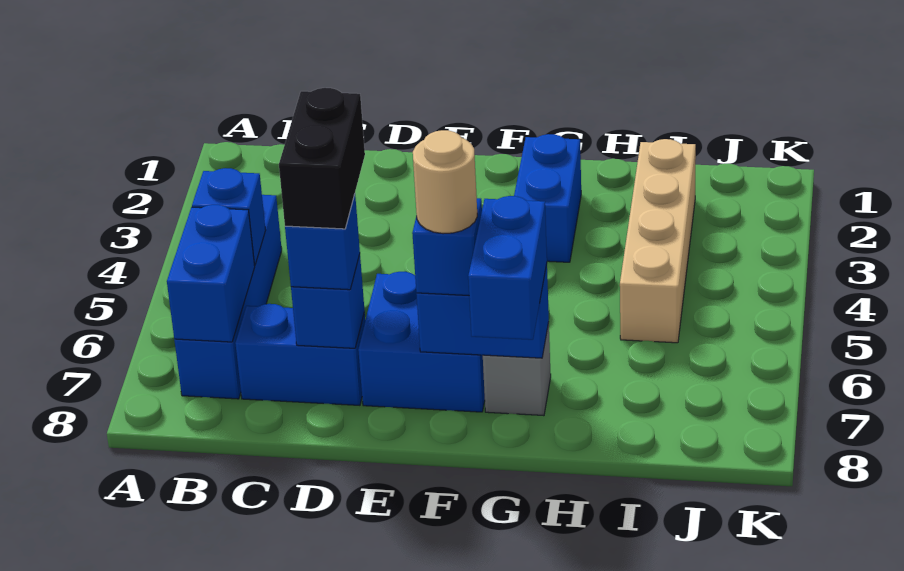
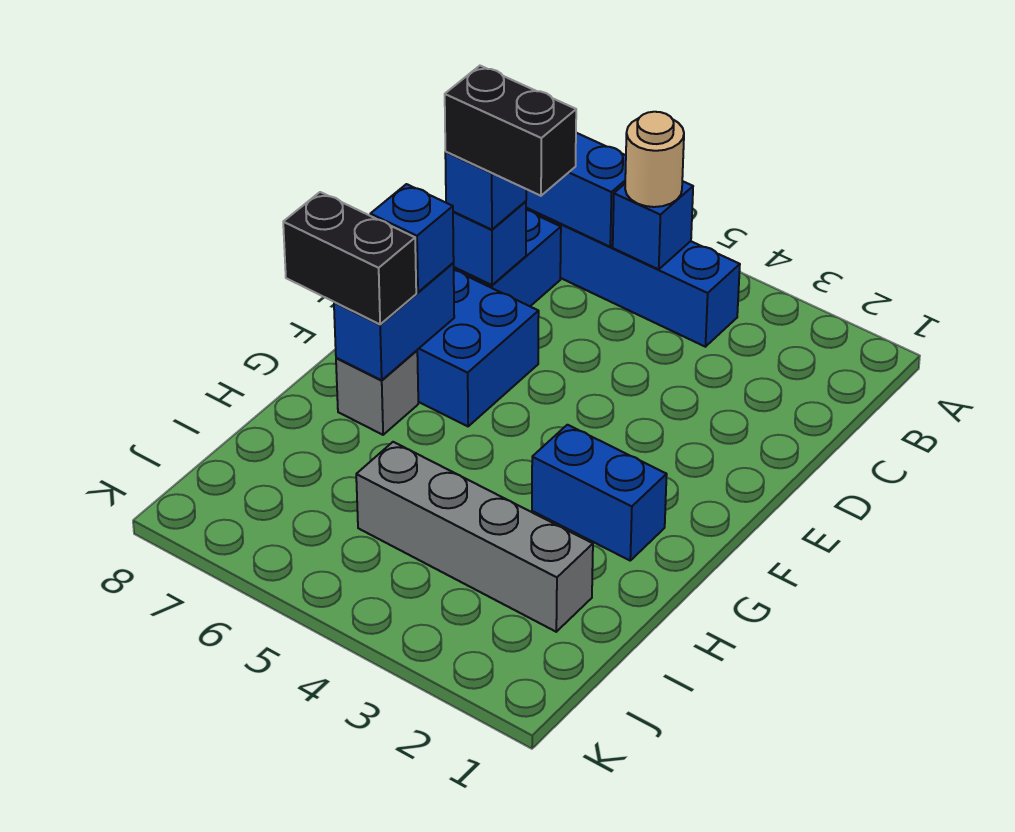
tan round brick F7 level 4 -> tan round brick B5 level 3
blue brick G7:G8 level 3 -> black brick G7:G8 level 3
tan brick I2:I5 level 1 -> grey brick I2:I5 level 1

